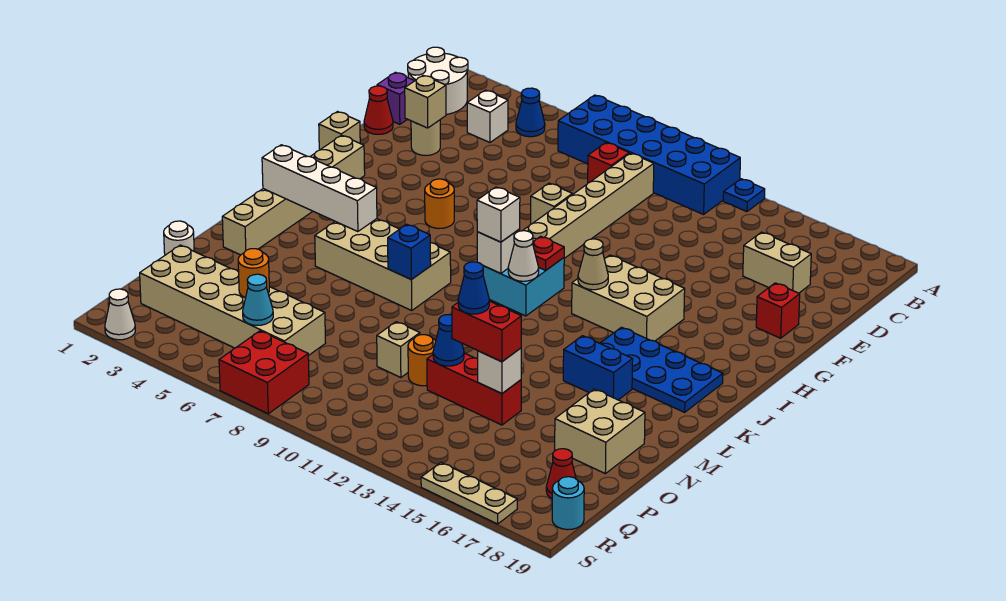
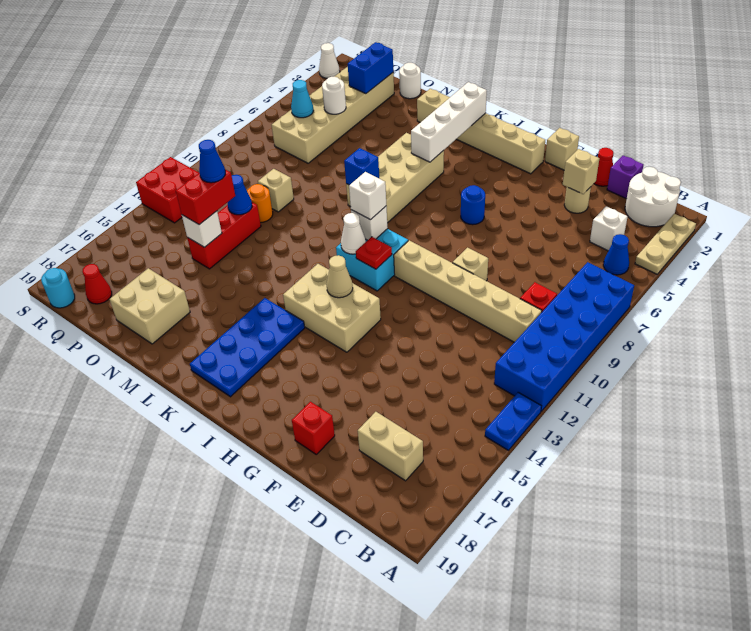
blue plate A13 level 1 -> blue plate A13:A14 level 1
tan brick D16:D17 level 1 -> tan brick C17:D17 level 1
orange round brick H6 level 1 -> blue round brick H6 level 1
tan brick H13:I15 level 1 -> tan brick H13:J14 level 1
blue brick L15:L16 level 1 -> blue brick P2:P3 level 2
orange round brick P5 level 2 -> white round brick P5 level 2
red brick R7:S8 level 1 -> red brick R12:S13 level 1
tan plate S15:S17 level 1 -> tan plate A2:A4 level 1

